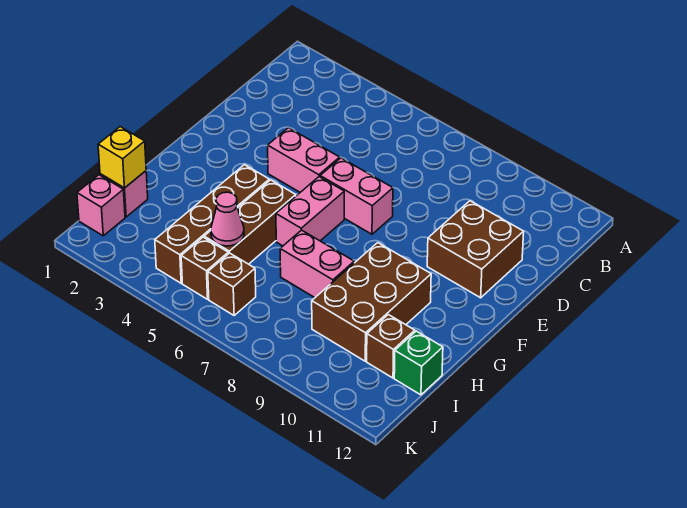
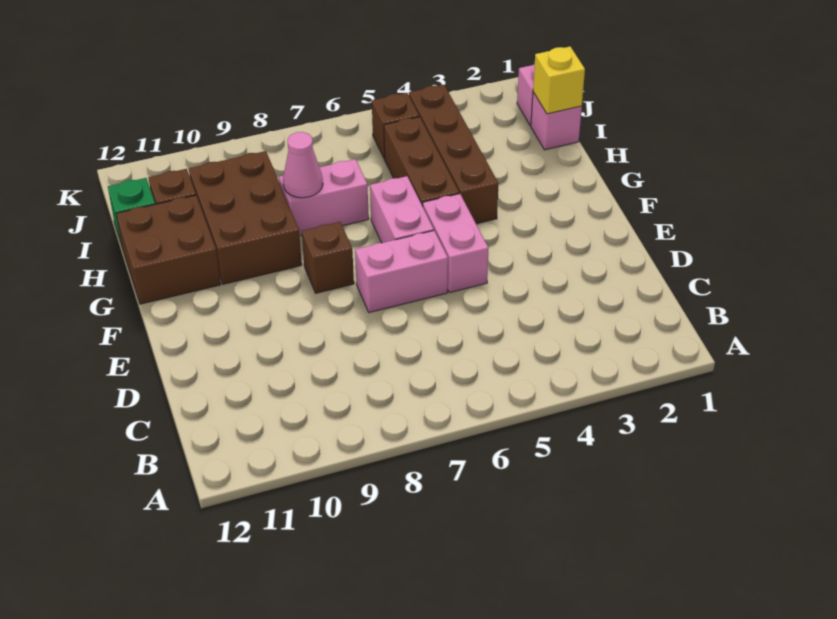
brown brick D10:E11 level 1 -> brown brick G11:H12 level 1
pink brick E4:E5 level 1 -> pink brick E5:F5 level 1
pink cone I5 level 2 -> pink cone H8 level 2
brown brick J6 level 1 -> brown brick F8 level 1

